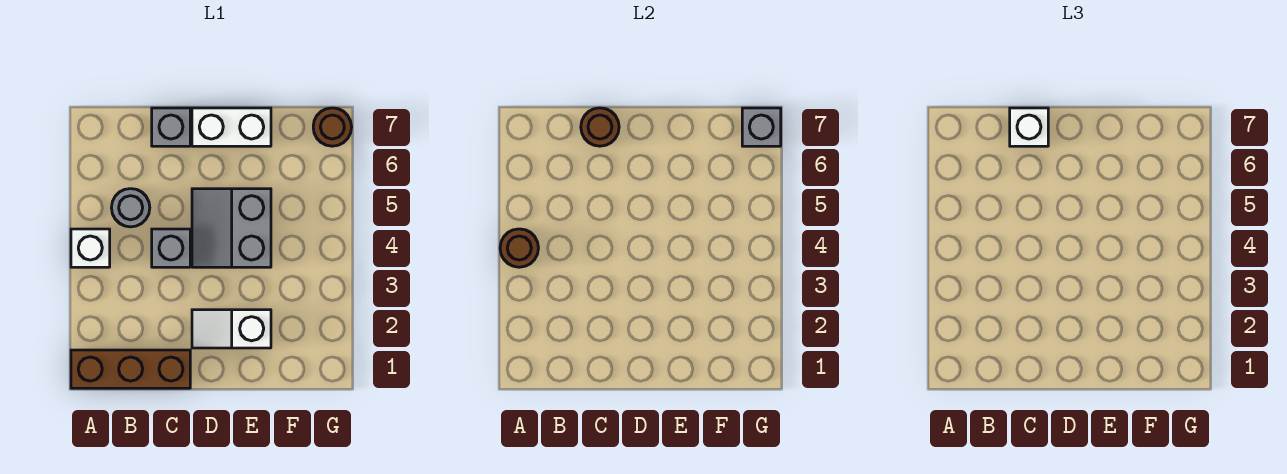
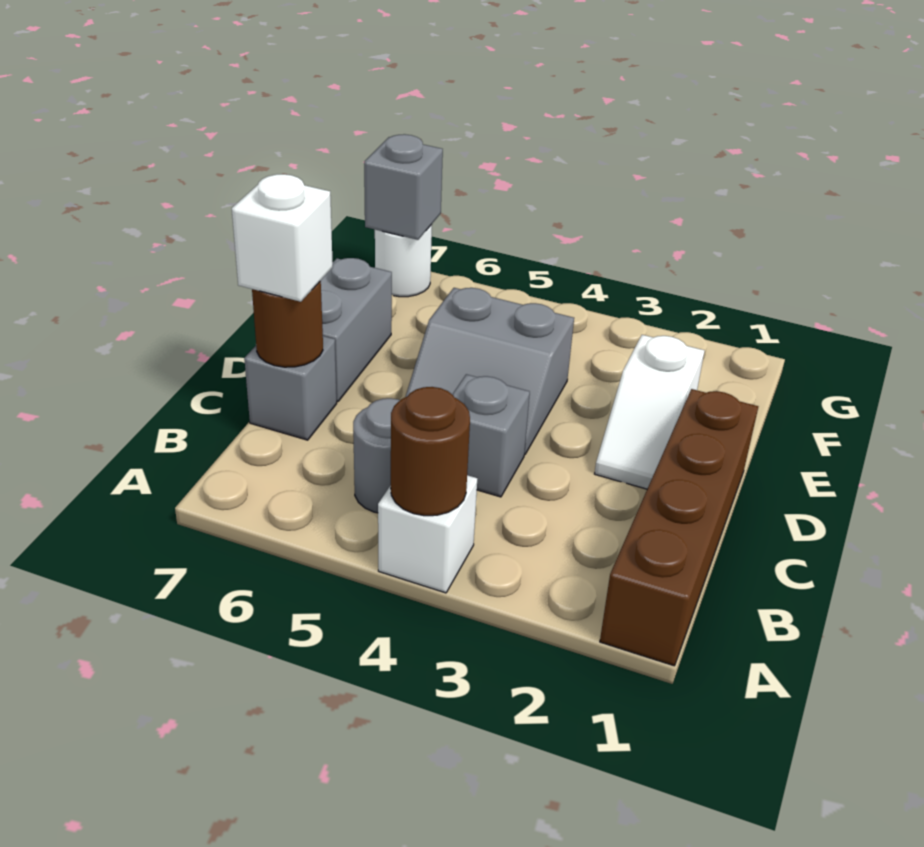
brown brick A1:C1 level 1 -> brown brick A1:D1 level 1
white brick D7:E7 level 1 -> grey brick D7:E7 level 1
brown round brick G7 level 1 -> white round brick G7 level 1

